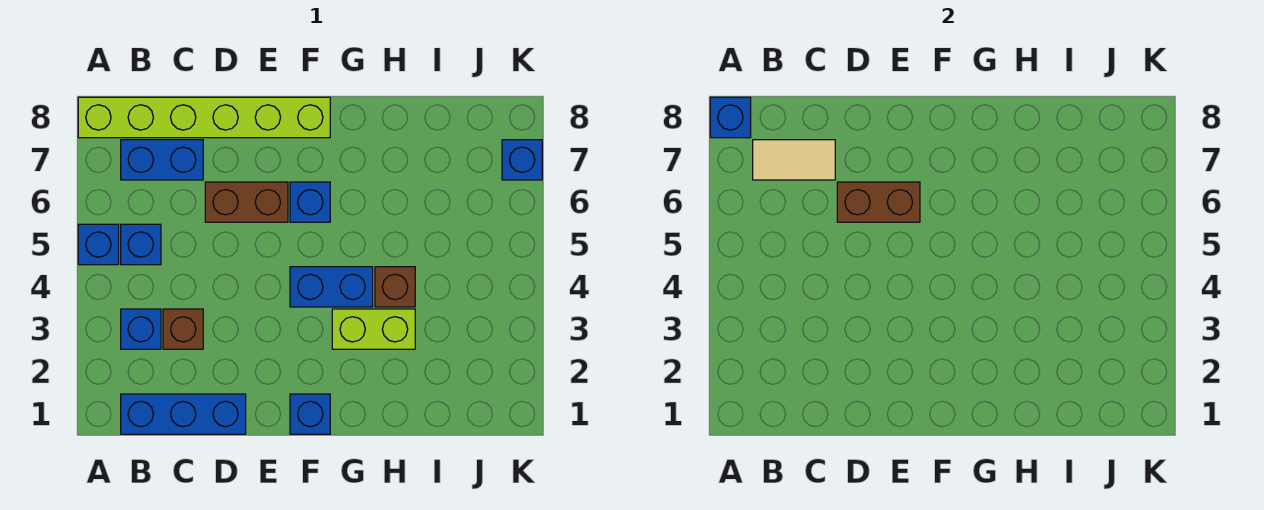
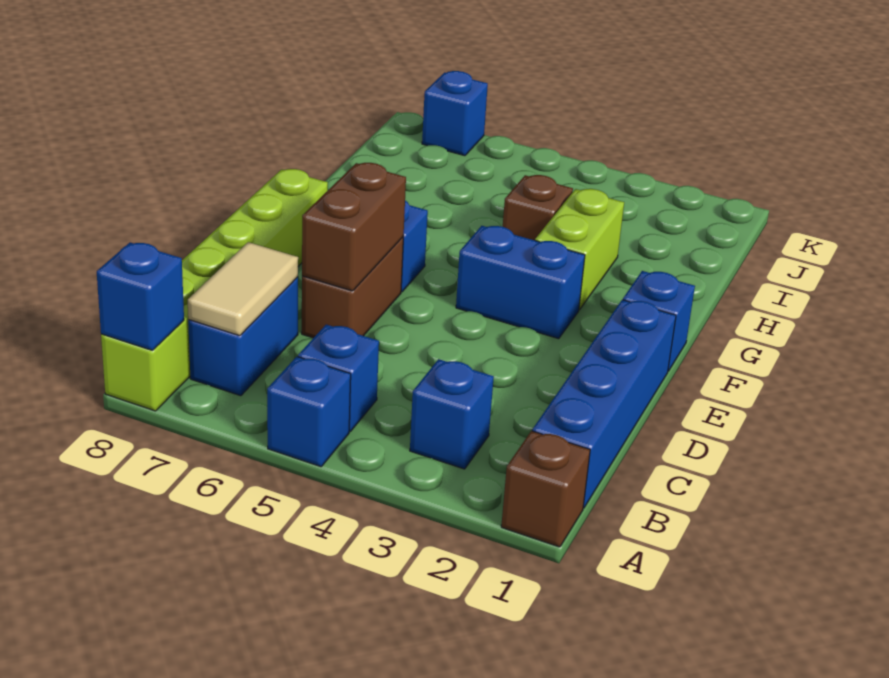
blue brick B1:D1 level 1 -> blue brick B1:E1 level 1
brown brick C3 level 1 -> brown brick A1 level 1
blue brick F4:G4 level 1 -> blue brick F3:F4 level 1

